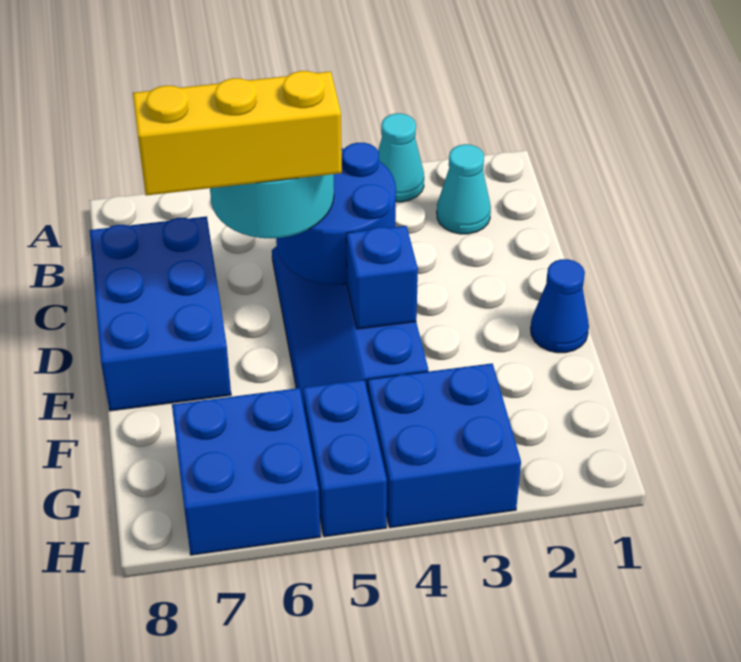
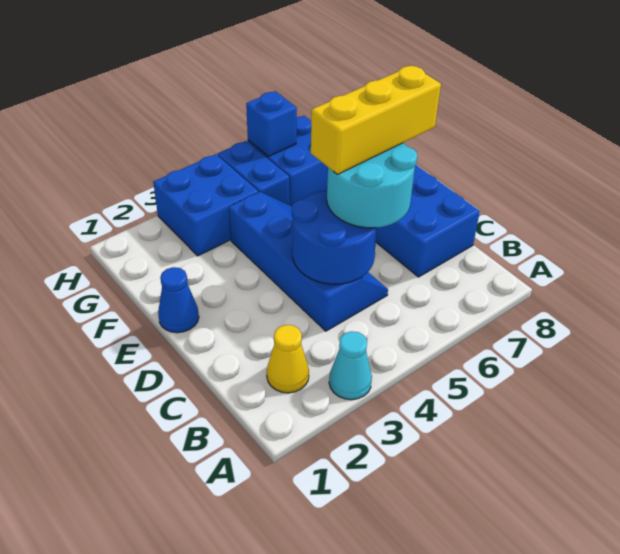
cyan cone B2 level 1 -> yellow cone B2 level 1
blue brick E4 level 2 -> blue brick H6 level 2

